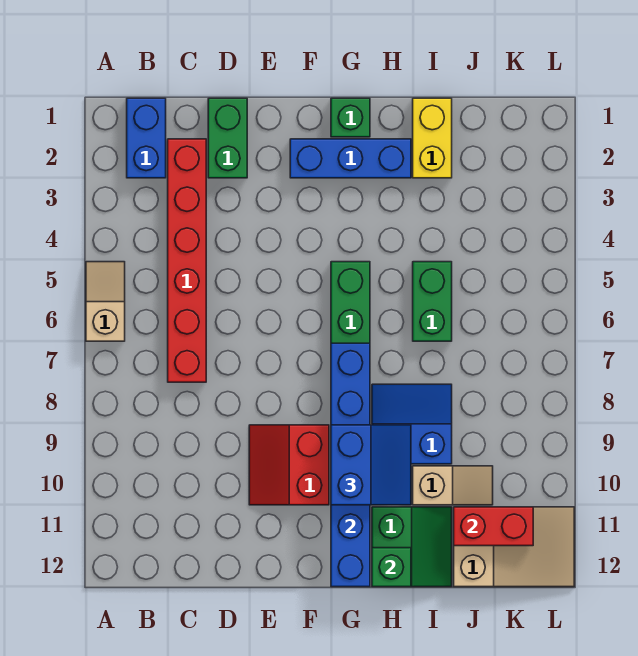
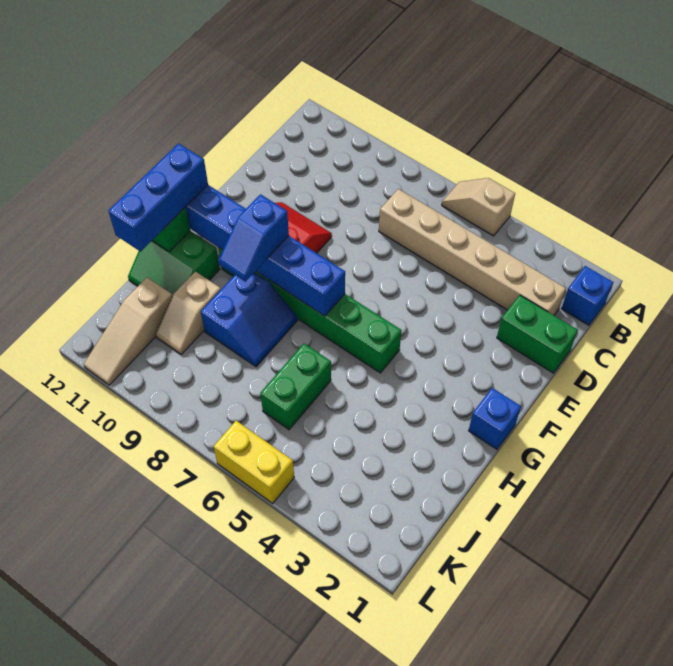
tan slope A5:A6 level 1 top 6 -> tan slope A5:A6 level 1 top 5
blue brick B1:B2 level 1 -> blue brick B1 level 1
red brick C2:C7 level 1 -> tan brick C2:C7 level 1
blue brick F2:H2 level 1 -> blue brick G12:I12 level 3
green brick G1 level 1 -> blue brick G1 level 1
blue slope G9:H10 level 3 top G -> blue slope G9:H9 level 3 top G
yellow brick I1:I2 level 1 -> yellow brick L5:L6 level 1
green brick I5:I6 level 1 -> green brick I6:J6 level 1
tan slope J11:L12 level 1 top J -> tan slope J11:L11 level 1 top J
red brick J11:K11 level 2 -> none

